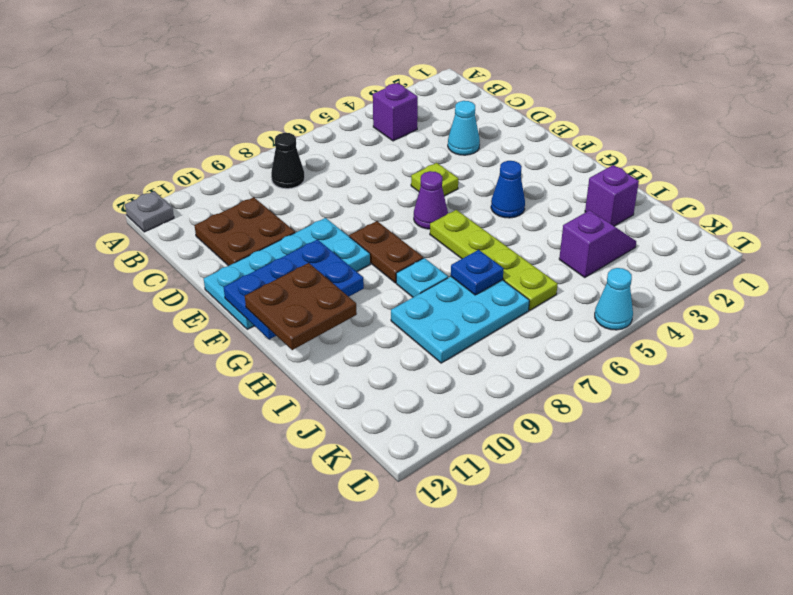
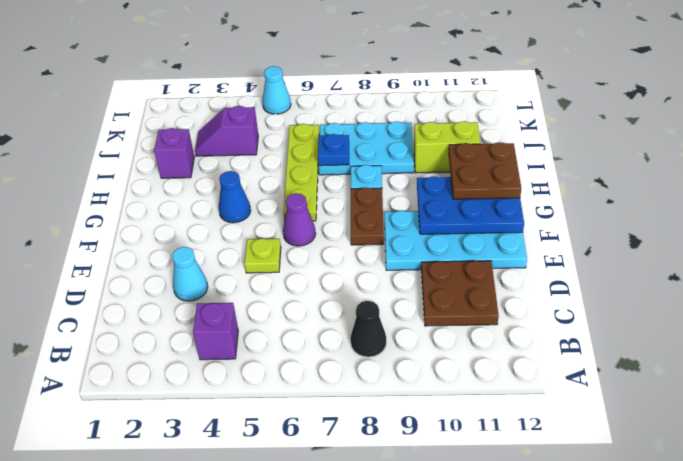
grey plate A12 level 1 -> none
none -> lime brick I10:I11 level 1

